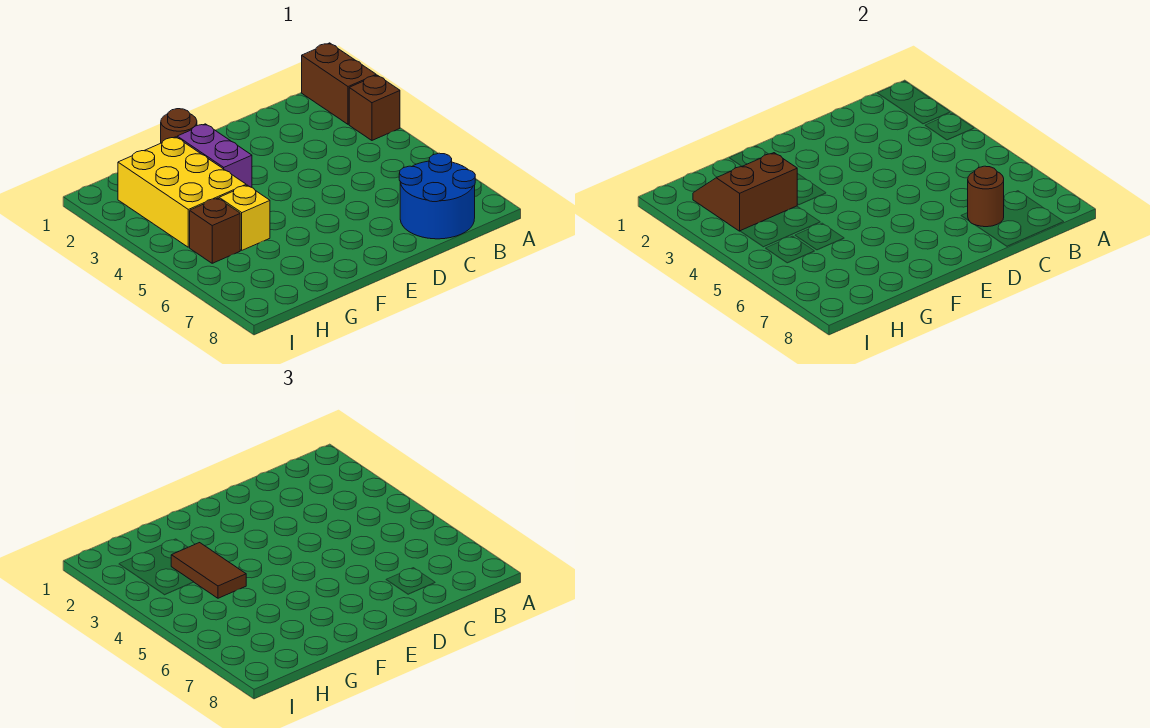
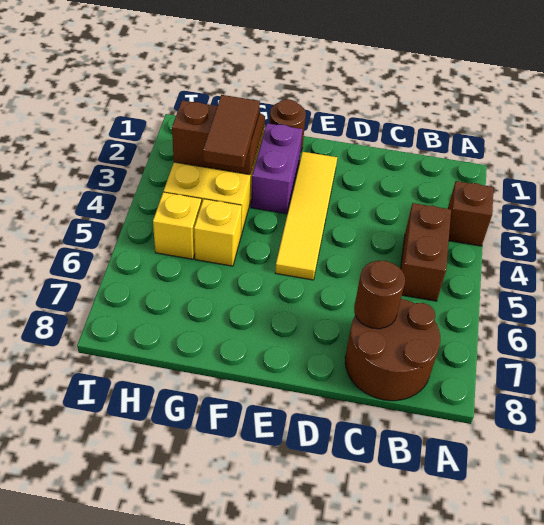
brown brick A1:A2 level 1 -> brown brick B4:B5 level 1
blue round brick B7:C8 level 1 -> brown round brick B7:C8 level 1
none -> yellow tile E2:E5 level 1
brown brick H5 level 1 -> yellow brick H5 level 1

